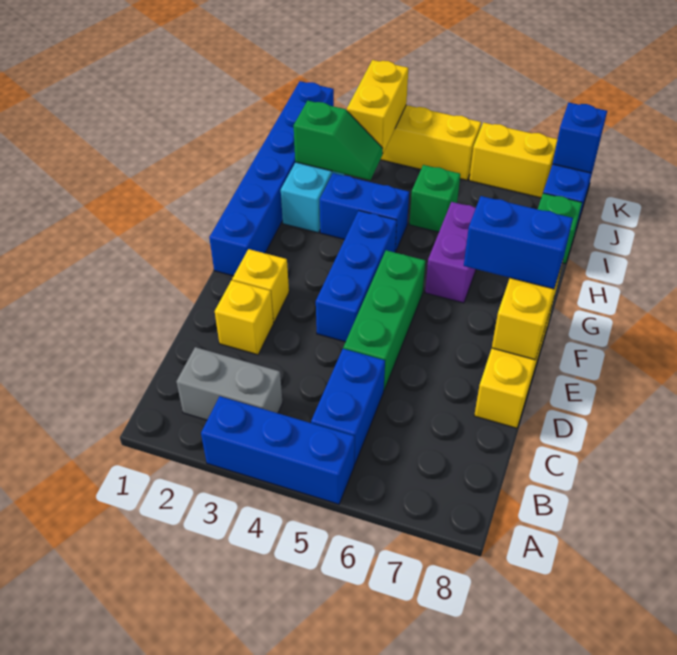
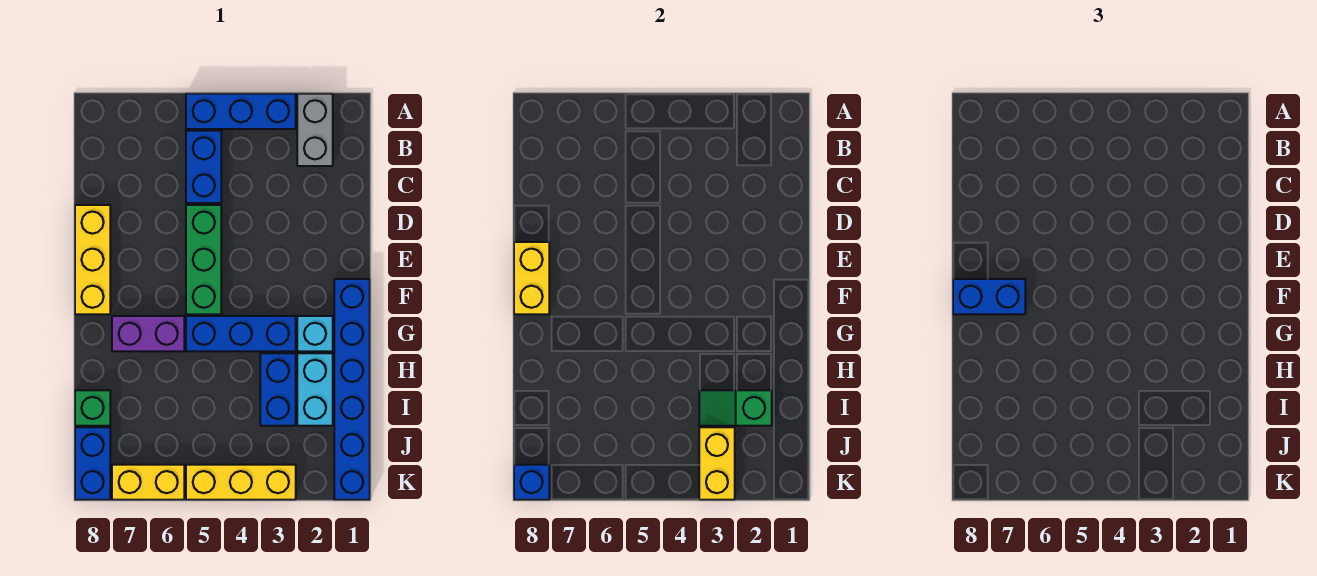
grey brick B2:B3 level 1 -> grey brick A2:B2 level 1
yellow brick D2 level 1 -> none
yellow brick E2 level 1 -> none
blue brick E4:G4 level 1 -> blue brick G3:G5 level 1
none -> cyan brick G2 level 1
purple brick G6:H6 level 1 -> purple brick G6:G7 level 1
blue brick H3:H4 level 1 -> blue brick H3:I3 level 1
green brick I5 level 1 -> none

